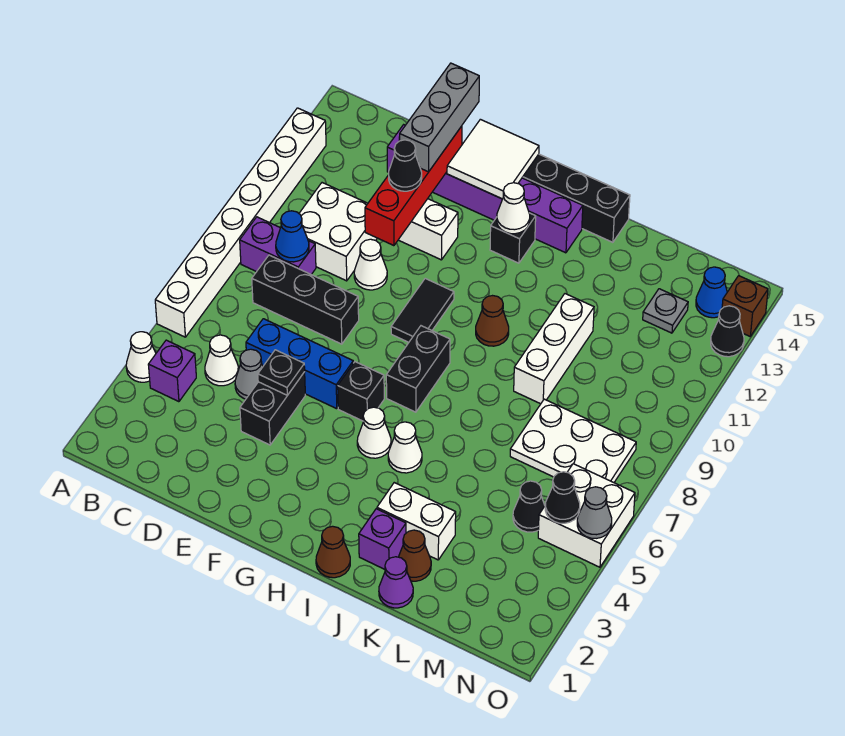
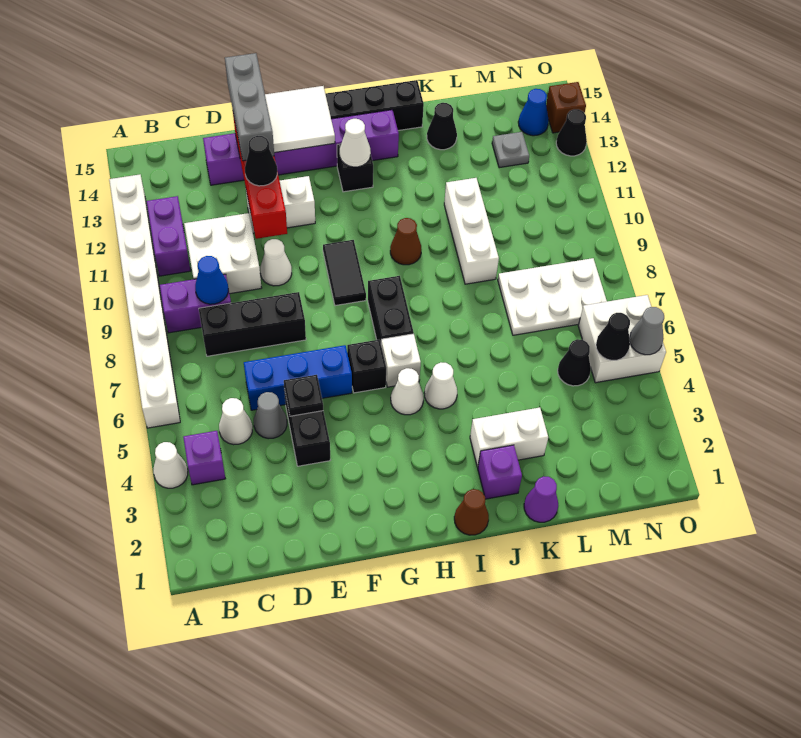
none -> purple brick B11:B12 level 1
none -> white brick H6 level 1
brown cone K2 level 1 -> none
none -> black cone K14 level 1

